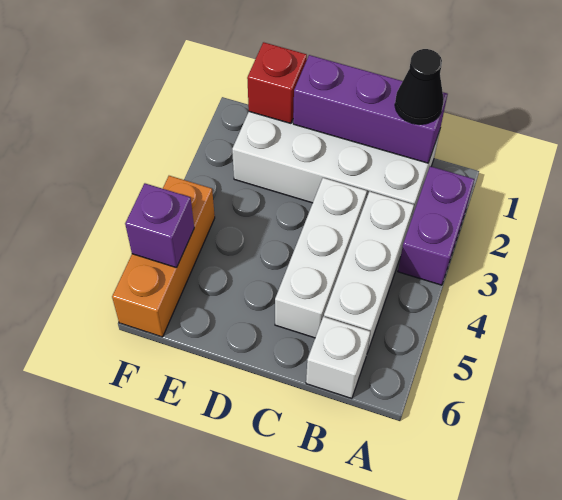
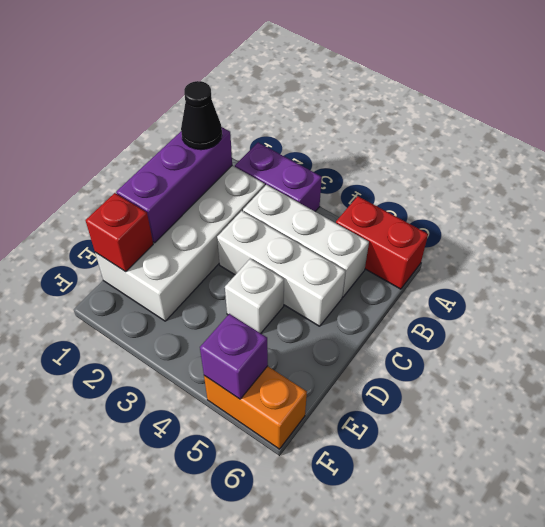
none -> red brick A5:A6 level 1
white brick B6 level 1 -> white brick D4 level 1
orange brick F4:F6 level 1 -> orange brick F5:F6 level 1

